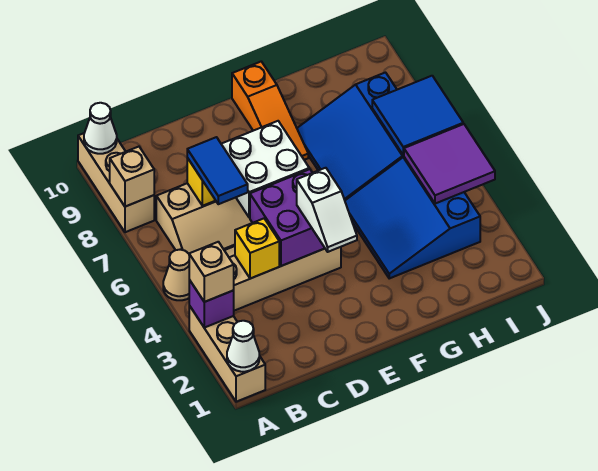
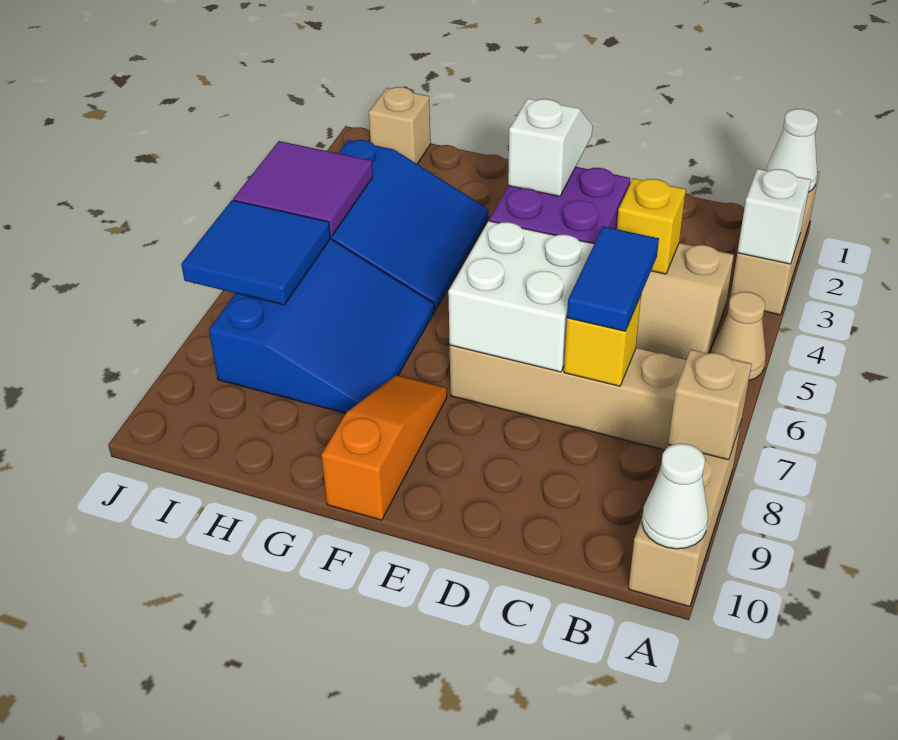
purple brick A3 level 2 -> white brick A3 level 2
tan brick A3 level 3 -> tan brick I1 level 1

